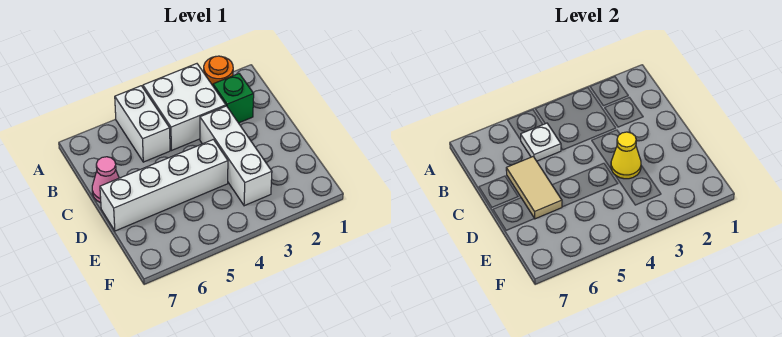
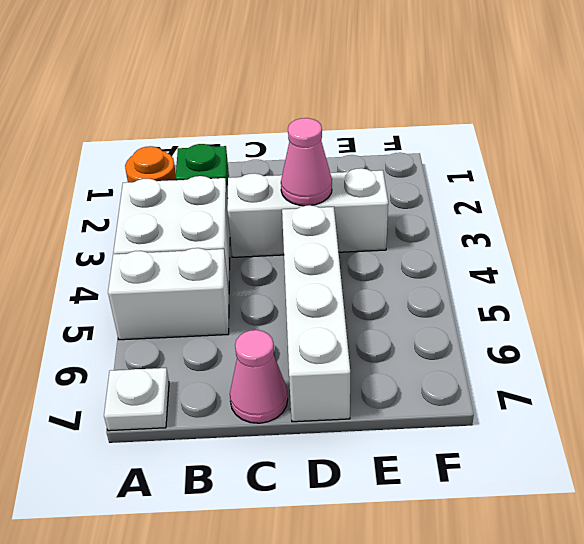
white plate B5 level 2 -> white plate A7 level 1
tan tile C6:D6 level 2 -> none
yellow cone D3 level 2 -> pink cone D3 level 2

